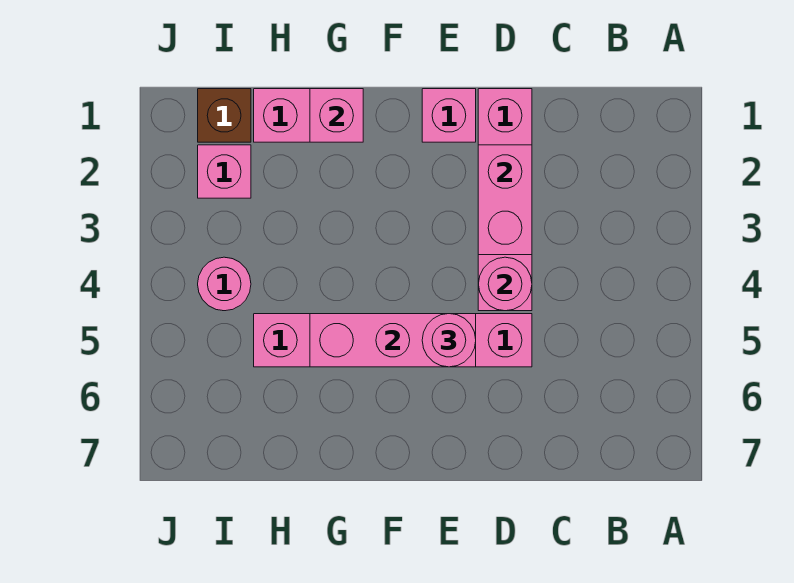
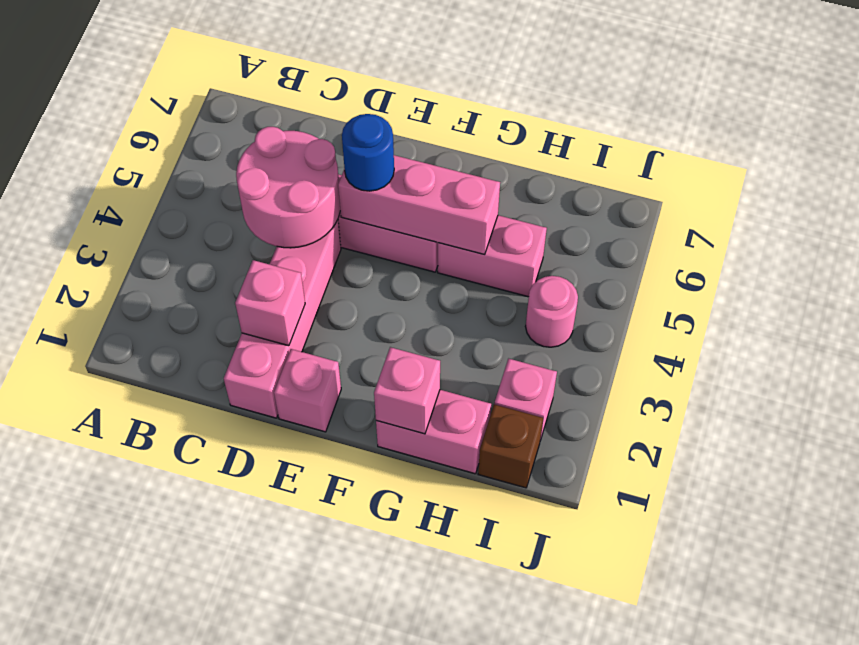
pink brick D2:D3 level 2 -> pink brick D2 level 2
pink round brick D4 level 2 -> pink round brick C4:D5 level 2
pink round brick E5 level 3 -> blue round brick E5 level 3

